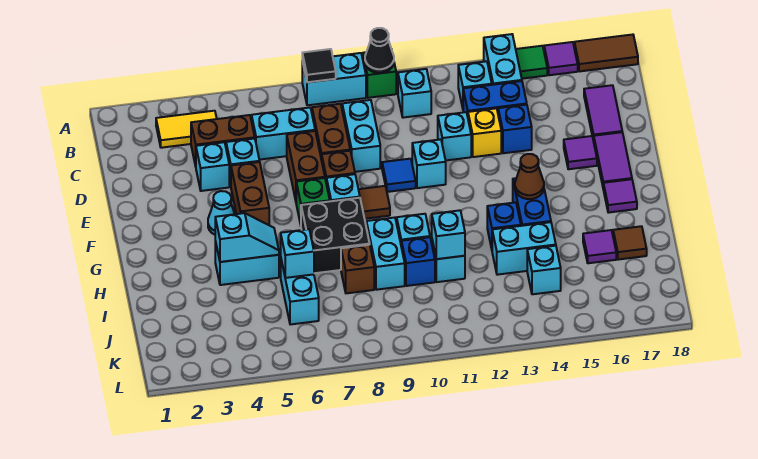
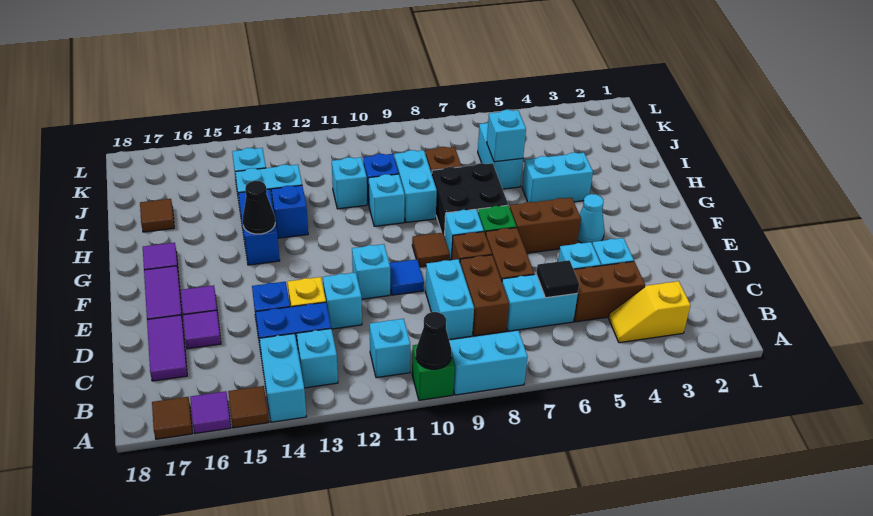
black tile A8 level 2 -> black tile C6 level 2
green tile A15 level 1 -> brown tile A15 level 1
brown tile A17:A18 level 1 -> brown tile A17 level 1
yellow tile B3:B4 level 1 -> yellow slope B3:B4 level 1 top 3
brown brick E5:F5 level 1 -> brown brick F5:F6 level 1
brown cone G14 level 2 -> black cone G14 level 2
cyan slope H4:H5 level 2 top 4 -> none
cyan brick I11 level 2 -> none
purple tile I16 level 1 -> purple tile D16 level 1

